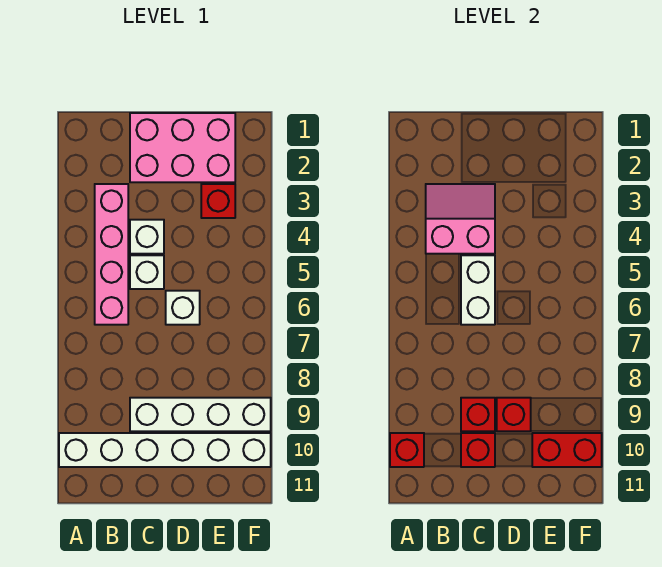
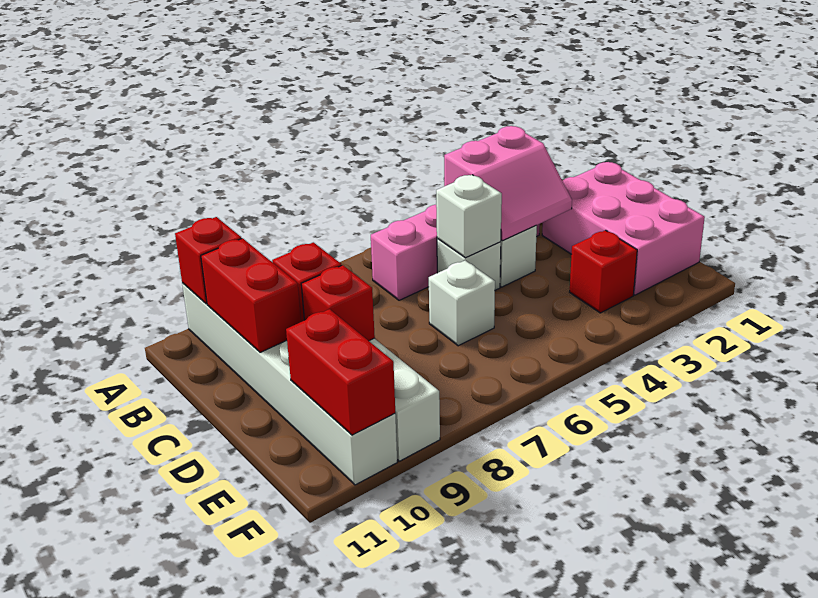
pink slope B3:C4 level 2 top 4 -> pink slope B3:C4 level 2 top B
white brick C5:C6 level 2 -> white brick C5 level 2
red brick C10 level 2 -> red brick B10:C10 level 2

